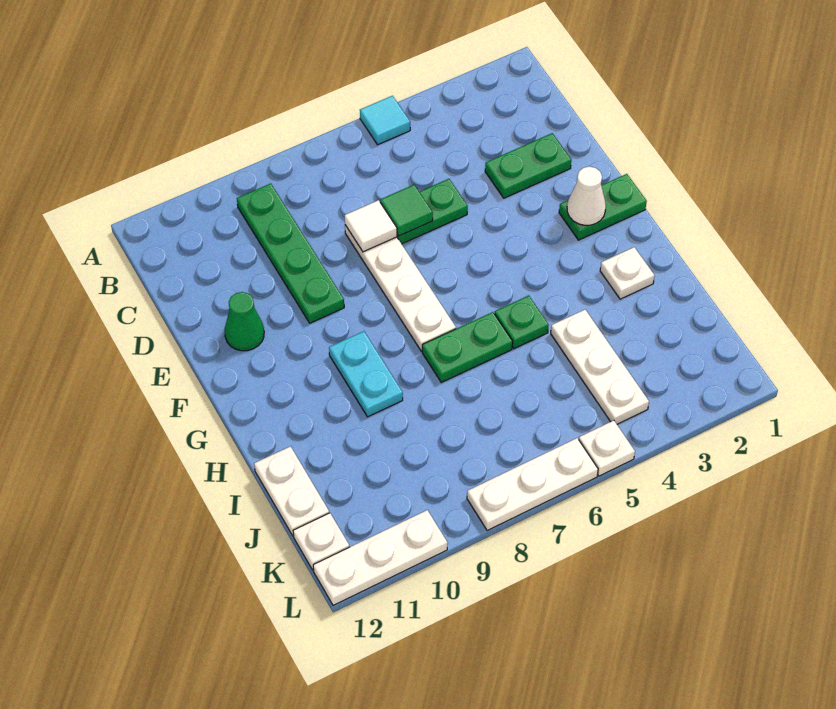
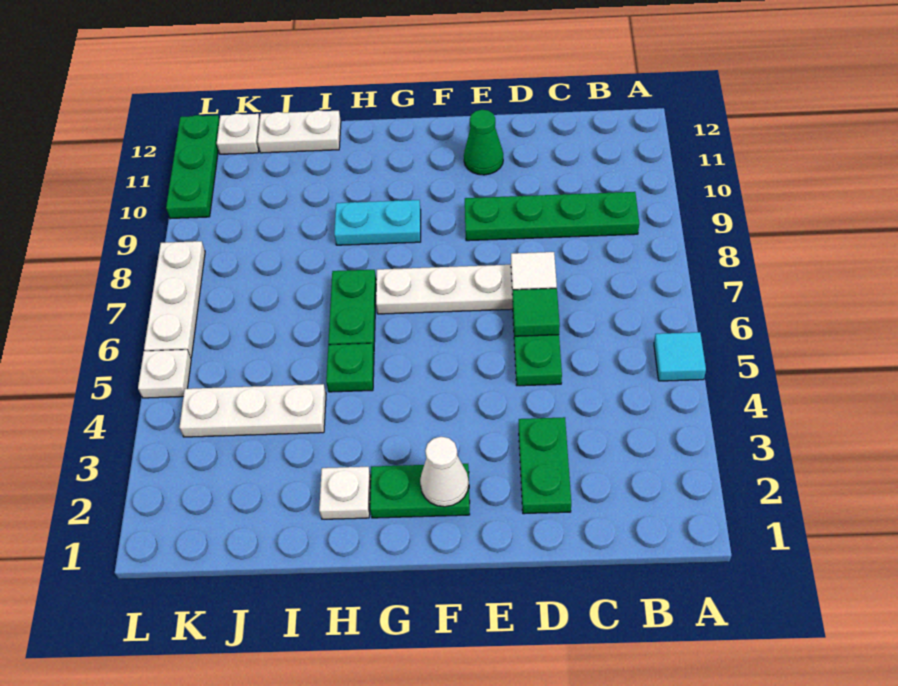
green plate F1:F2 level 1 -> green plate F2:G2 level 1
white plate L10:L12 level 1 -> green plate L10:L12 level 1

